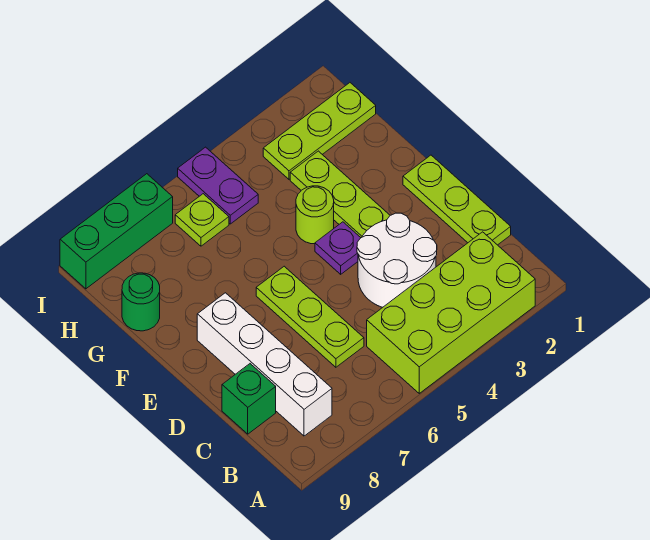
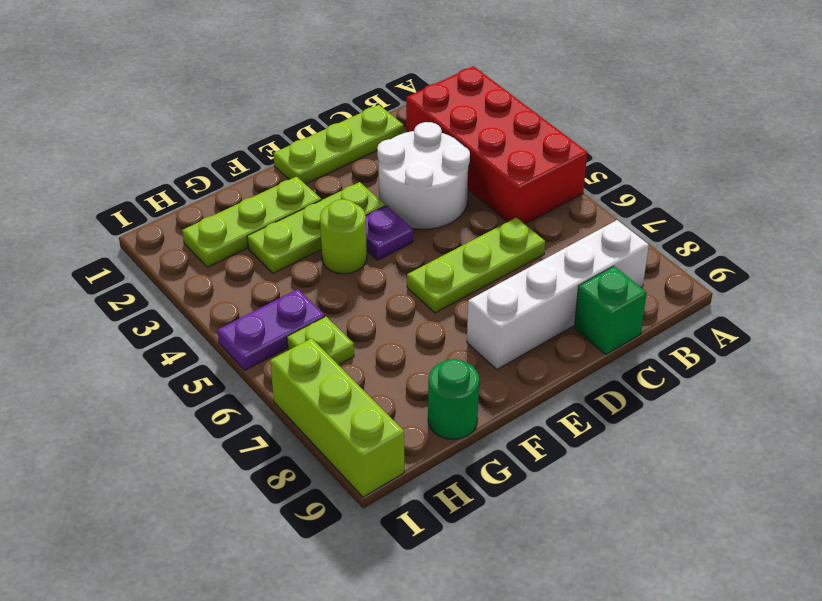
lime brick A2:B5 level 1 -> red brick A2:B5 level 1
lime plate H1:H3 level 1 -> lime plate F2:H2 level 1
green brick I7:I9 level 1 -> lime brick I7:I9 level 1

